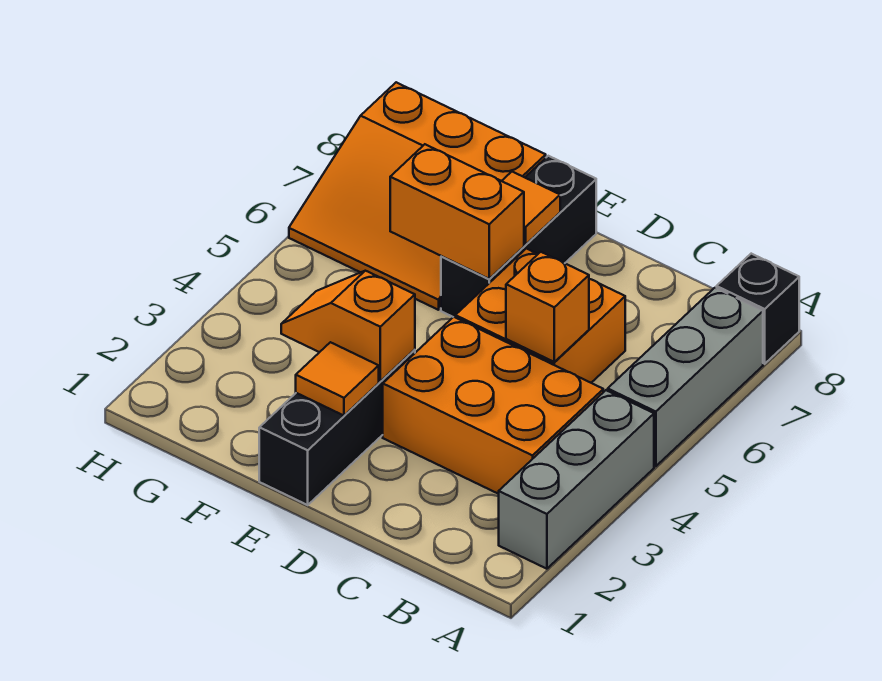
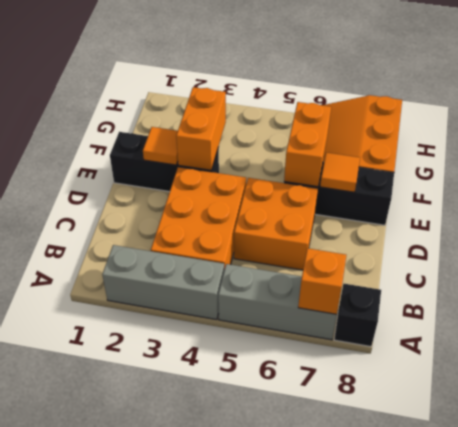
orange brick C5 level 2 -> orange brick A7 level 2
orange slope E3:F3 level 2 top E -> orange brick E3:F3 level 2

